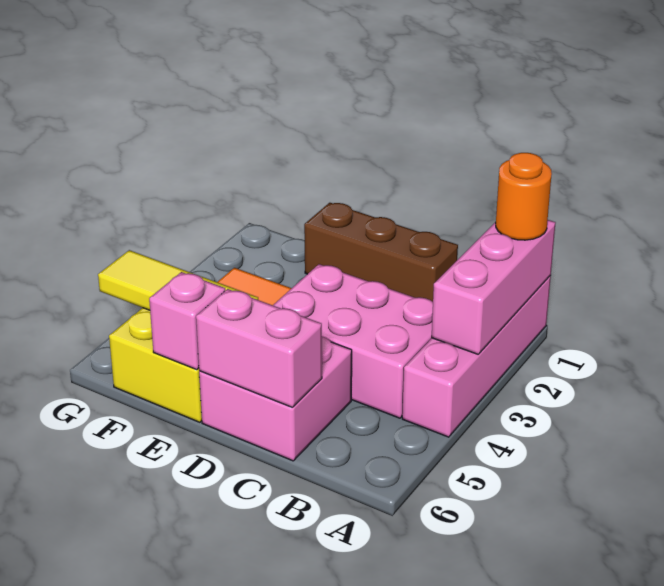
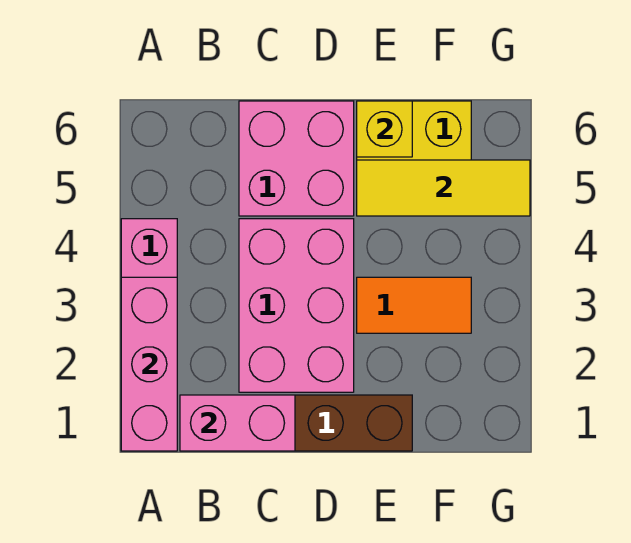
orange round brick A1 level 3 -> none
pink brick B3:D4 level 1 -> pink brick C2:D4 level 1
pink brick C6:D6 level 2 -> pink brick B1:C1 level 2
pink brick E6 level 2 -> yellow brick E6 level 2

